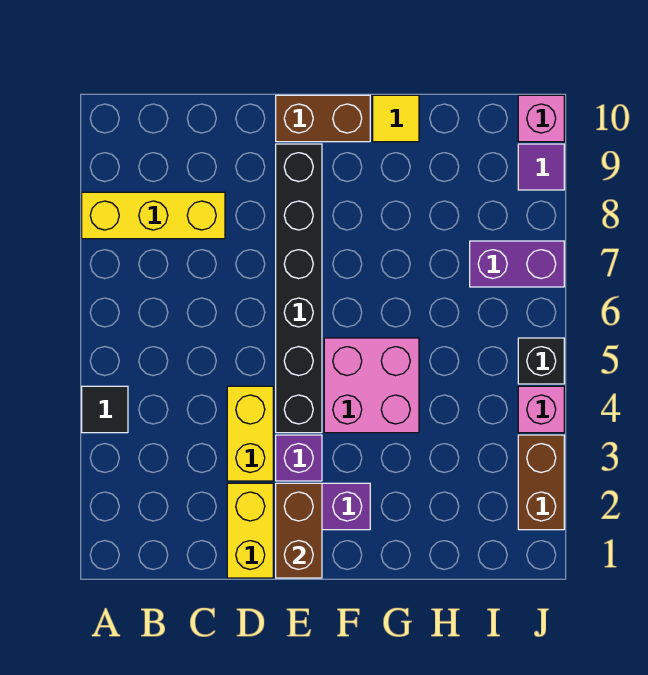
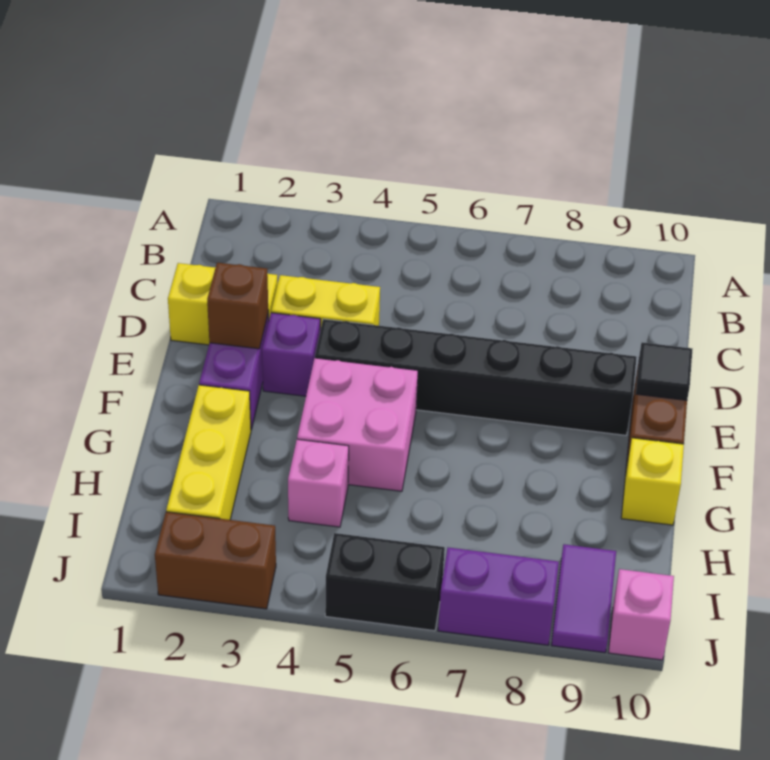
black tile A4 level 1 -> black tile E10 level 2
yellow brick A8:C8 level 1 -> yellow brick G2:I2 level 1
brown brick E1:E2 level 2 -> brown brick E2 level 2
yellow tile G10 level 1 -> yellow brick G10 level 1
purple brick I7:J7 level 1 -> purple brick J7:J8 level 1
pink brick J4 level 1 -> pink brick H4 level 1
black brick J5 level 1 -> black brick J5:J6 level 1
purple tile J9 level 1 -> purple tile I9:J9 level 1

